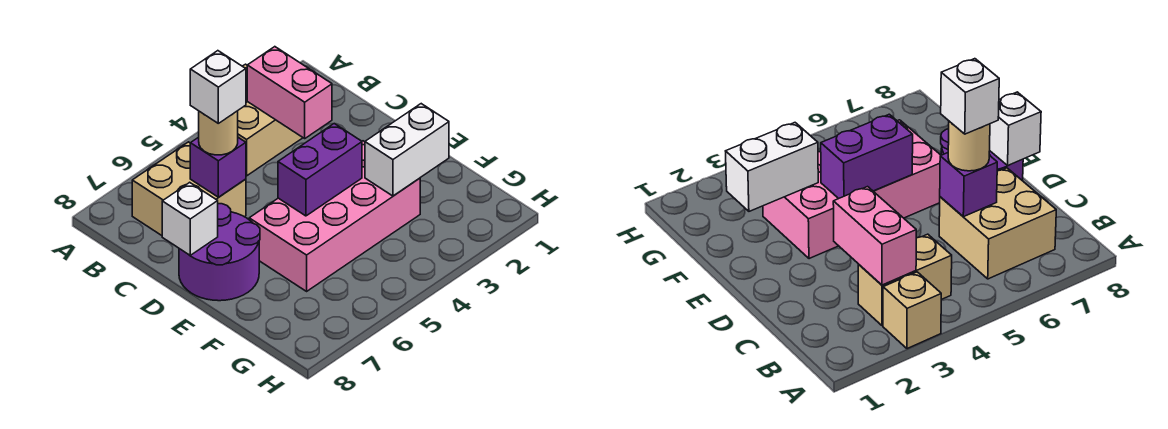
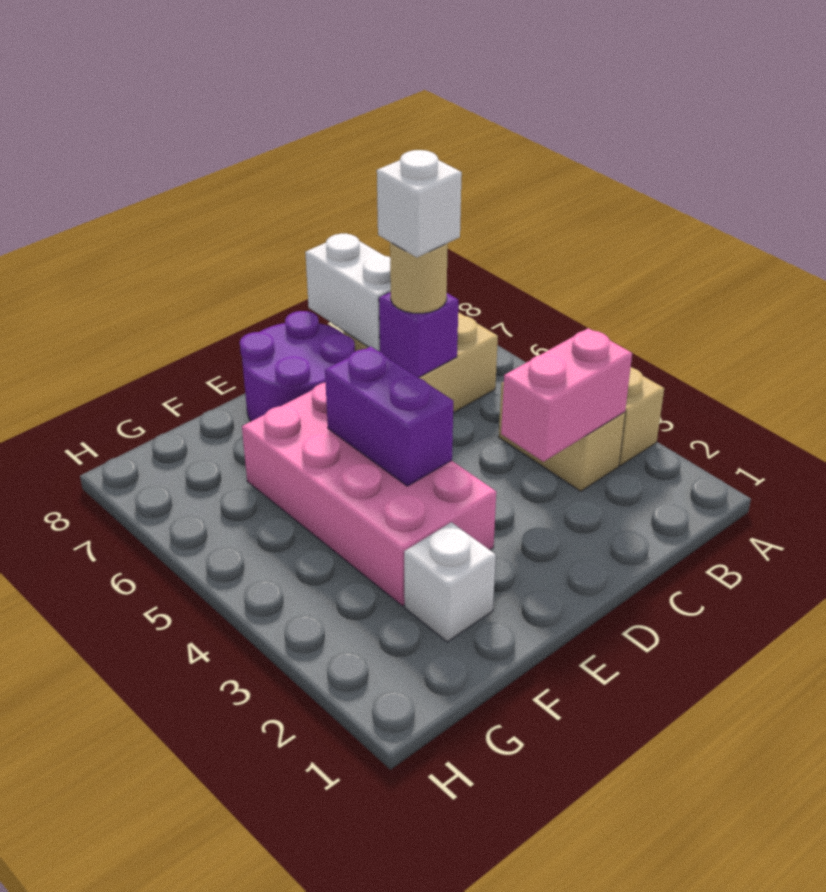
white brick D8 level 2 -> white brick F2 level 1
white brick F2:F3 level 2 -> white brick C7:C8 level 2

